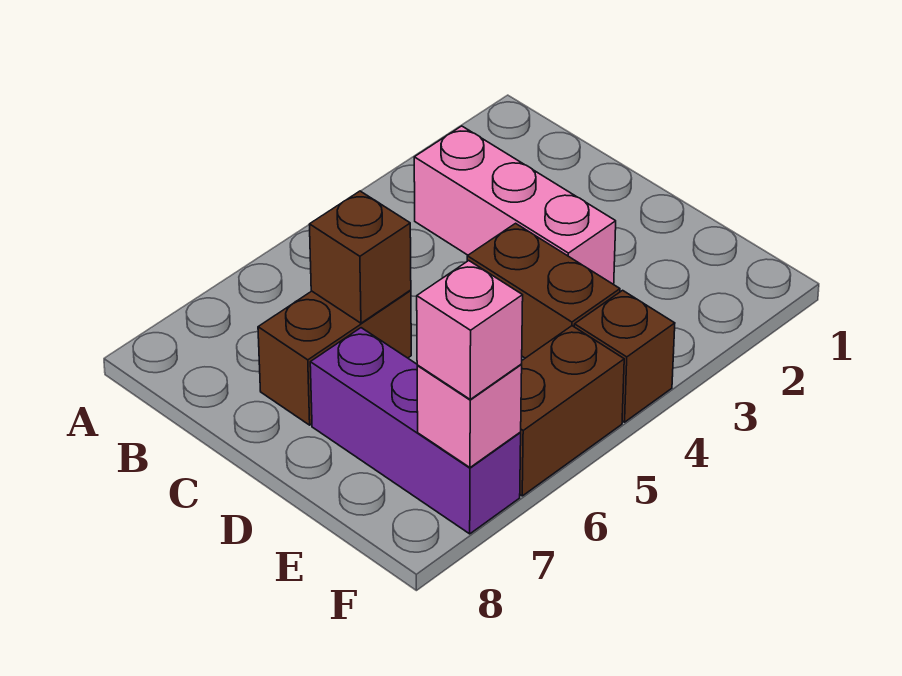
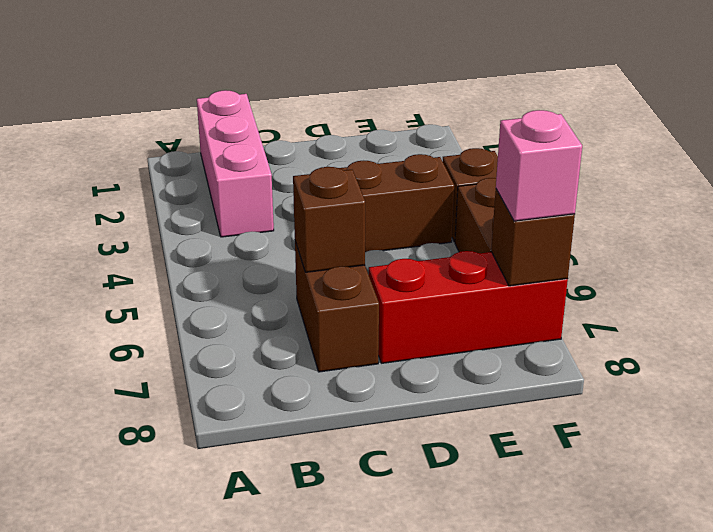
pink brick B3:D3 level 1 -> pink brick B1:B3 level 1
purple brick D7:F7 level 1 -> red brick D7:F7 level 1
pink brick F7 level 2 -> brown brick F7 level 2

